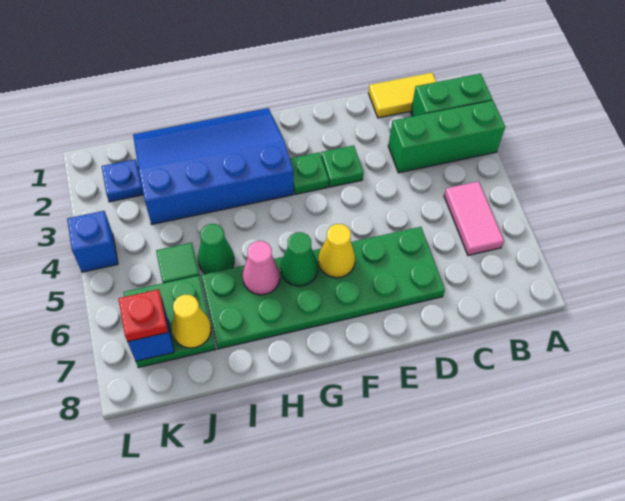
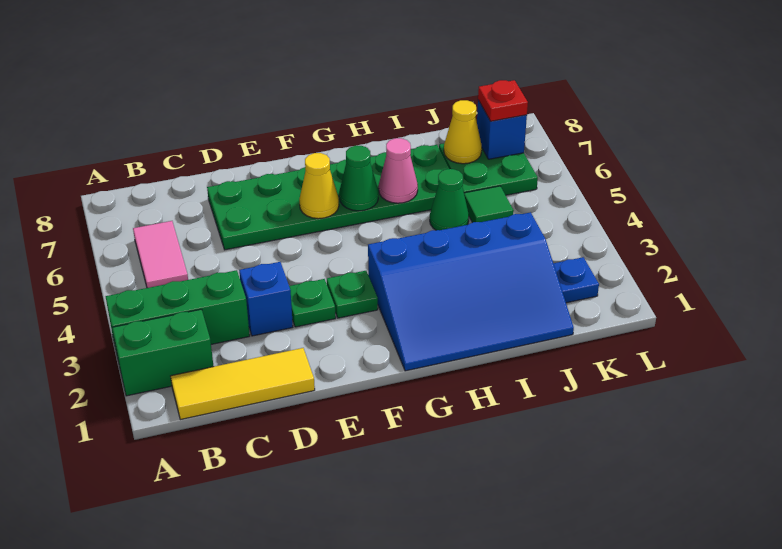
yellow tile B1:C1 level 1 -> yellow tile B1:D1 level 1
blue brick L4 level 1 -> blue brick D3 level 1

